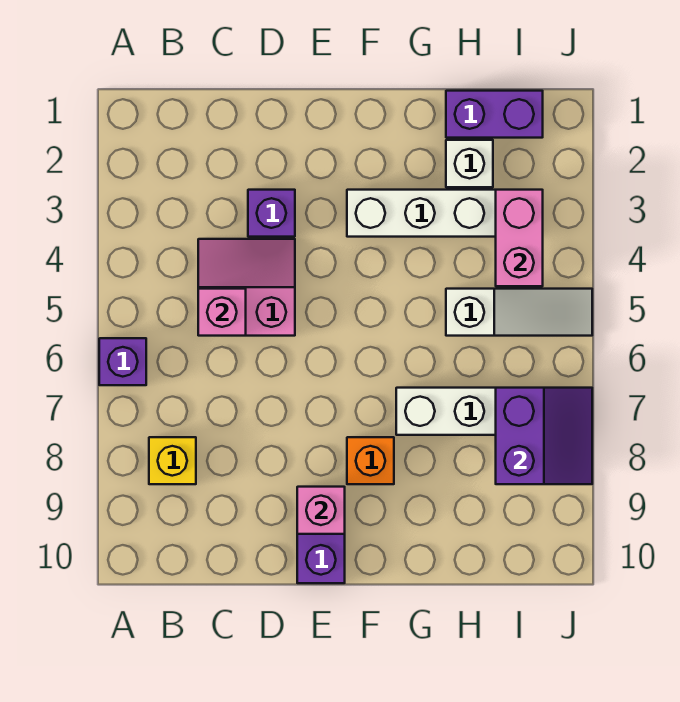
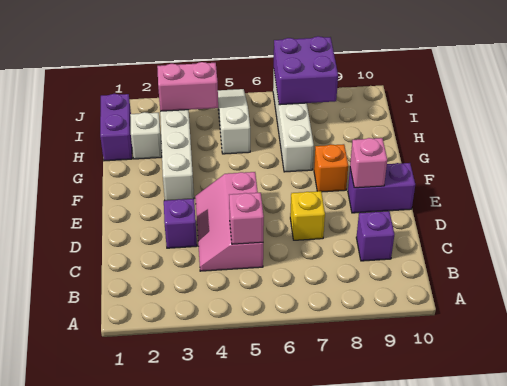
purple brick A6 level 1 -> purple brick C9 level 1
yellow brick B8 level 1 -> yellow brick D7 level 1
pink slope C4:D5 level 1 top 5 -> pink slope C4:E5 level 1 top 5
purple slope I7:J8 level 2 top I -> purple brick I7:J8 level 2

